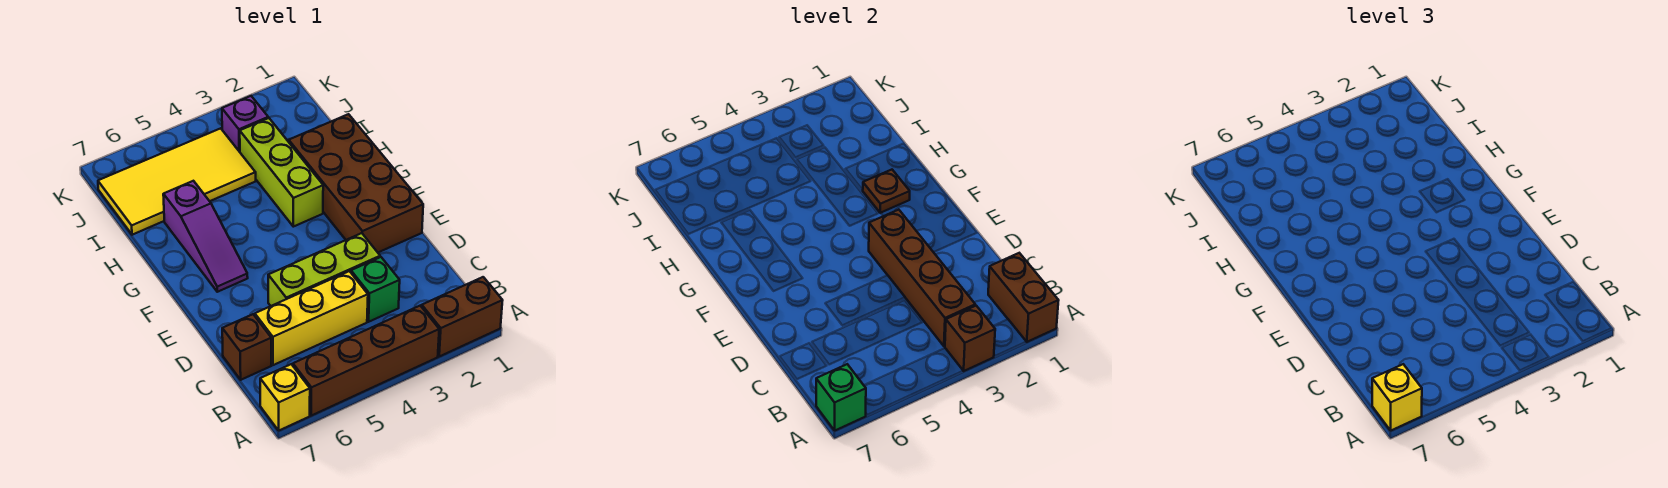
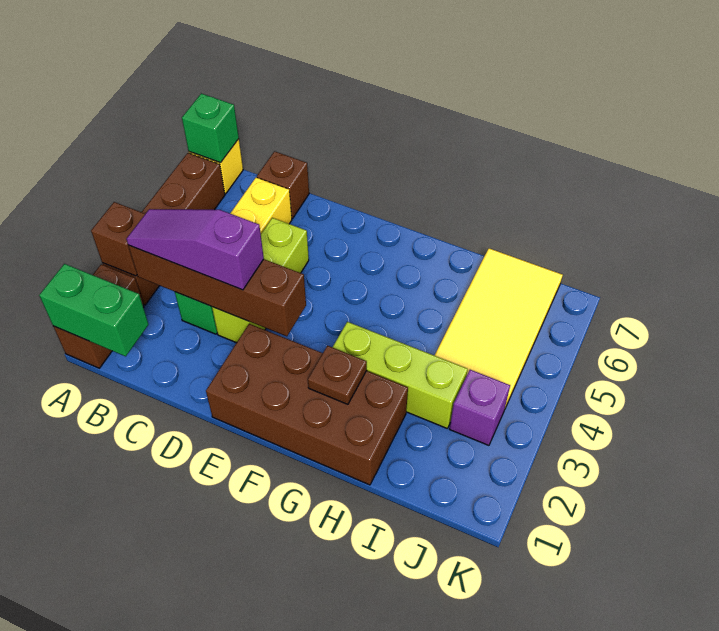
brown brick A1:B1 level 2 -> green brick A1:B1 level 2
yellow brick A7 level 3 -> none
purple slope F6:H6 level 1 top H -> purple slope B3:D3 level 3 top D

